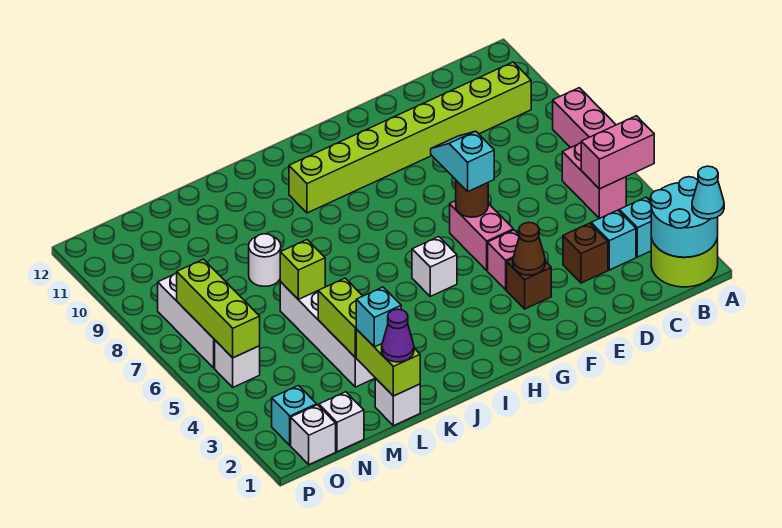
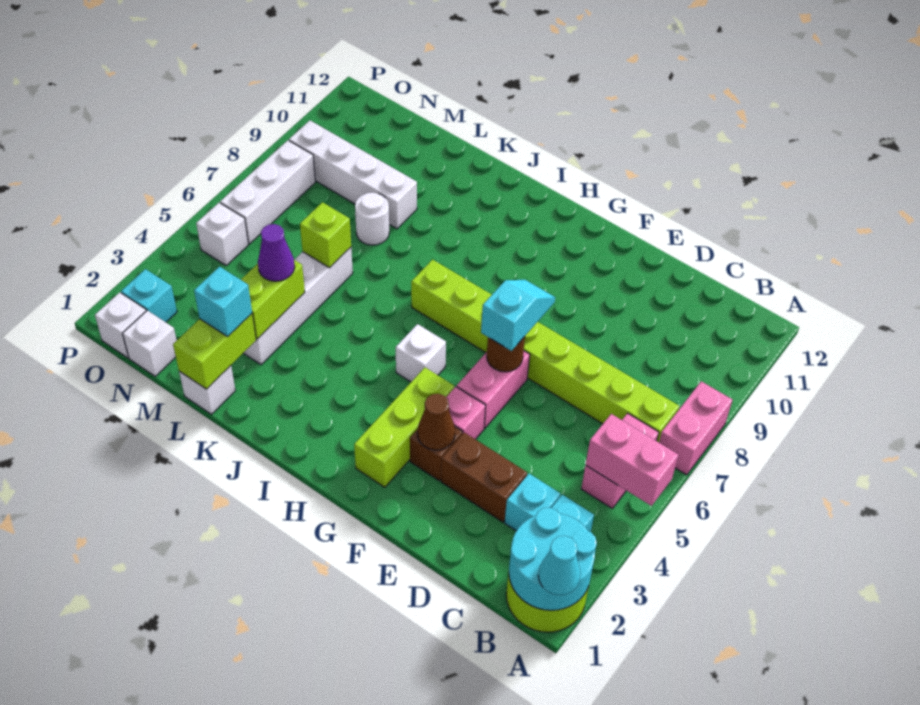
lime brick B10:I10 level 1 -> lime brick B7:I7 level 1
brown brick D3 level 1 -> brown brick D3:E3 level 1
purple cone L1 level 3 -> purple cone L4 level 3
none -> white brick L9:O9 level 1
lime brick O5:O7 level 2 -> lime brick G2:G4 level 1

